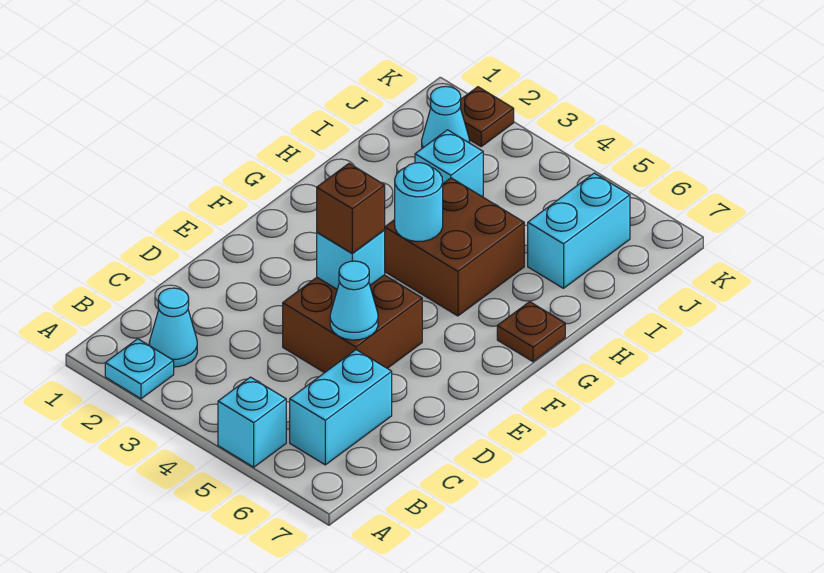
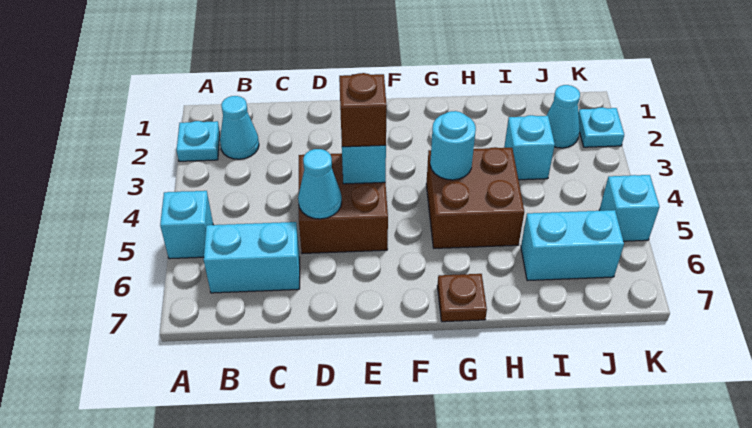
brown plate K2 level 1 -> cyan plate K2 level 1
none -> cyan brick K5 level 1

